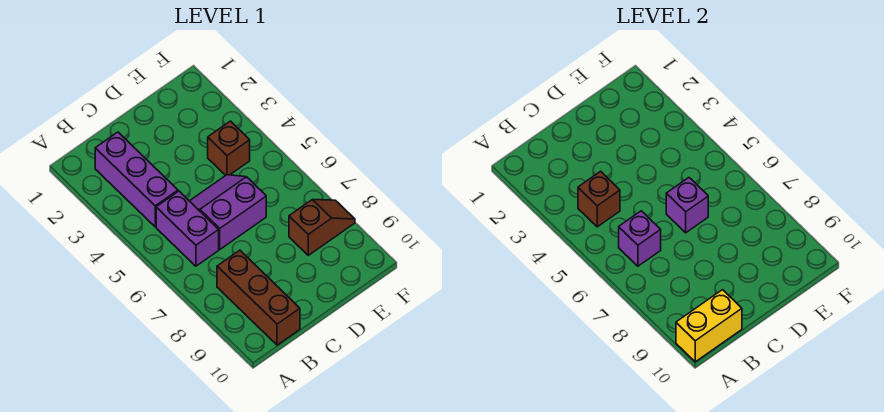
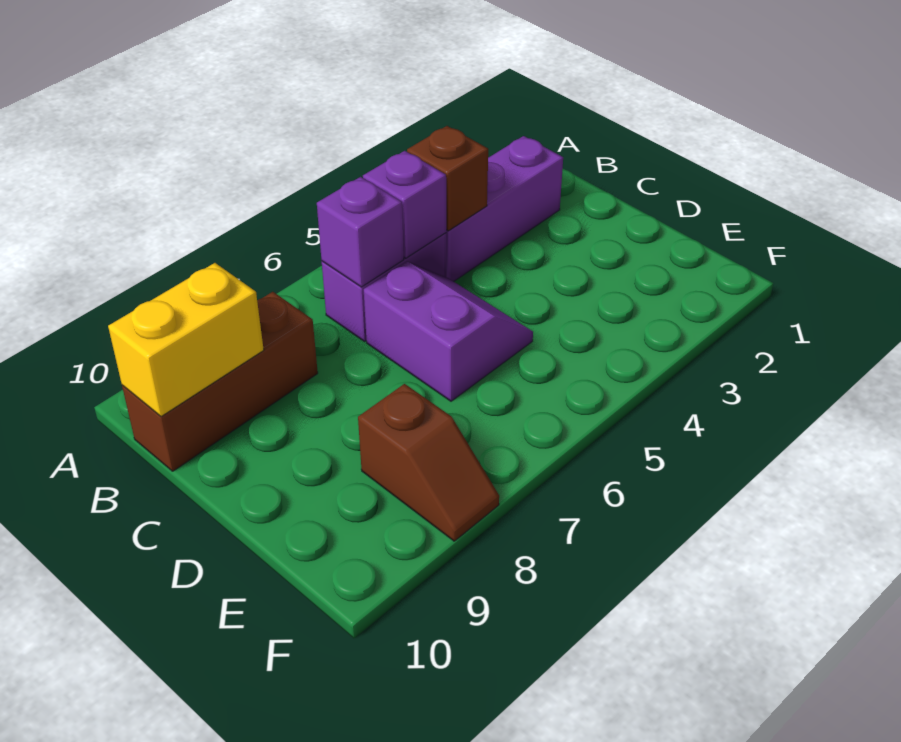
yellow brick A10:B10 level 2 -> yellow brick B9:B10 level 2
purple brick D6 level 2 -> purple brick B5 level 2
brown brick E4 level 1 -> none

